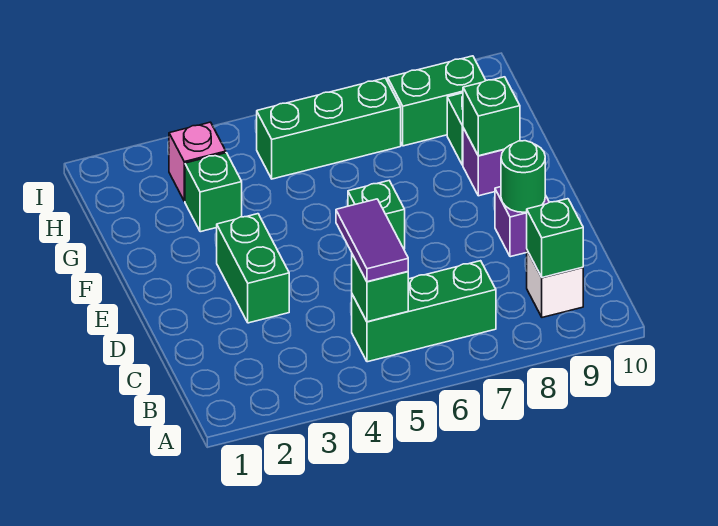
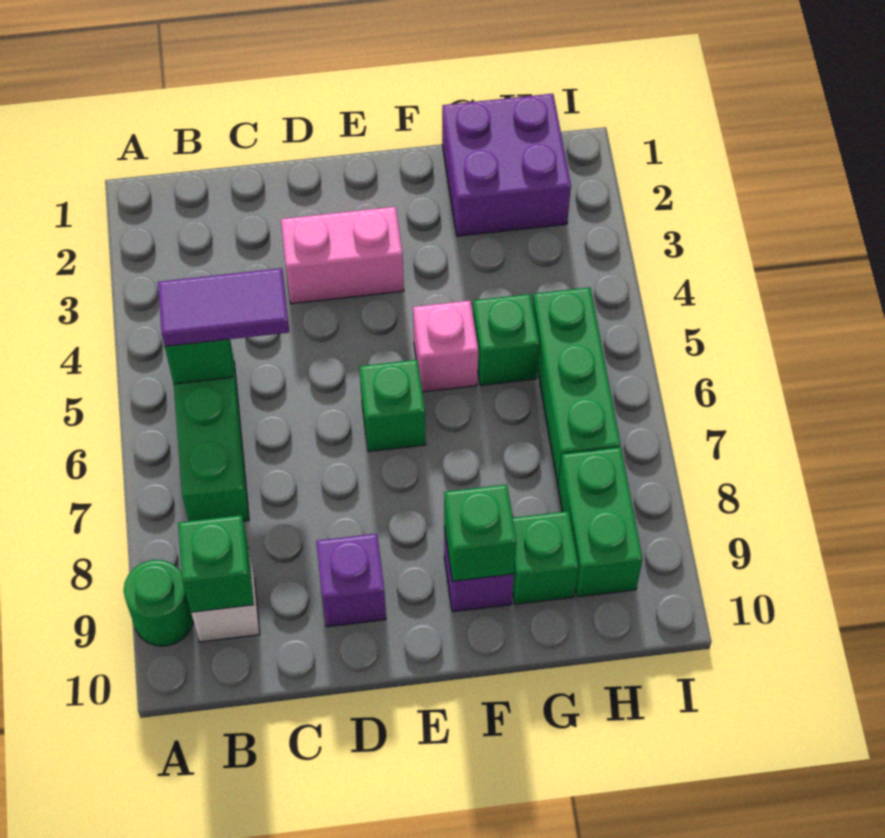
green brick D3:E3 level 1 -> pink brick D3:E3 level 1
green round brick D9 level 2 -> green round brick A9 level 1
none -> purple brick G1:H2 level 1
green brick G3 level 1 -> green brick G5 level 1
pink brick H3 level 1 -> pink brick F5 level 1

